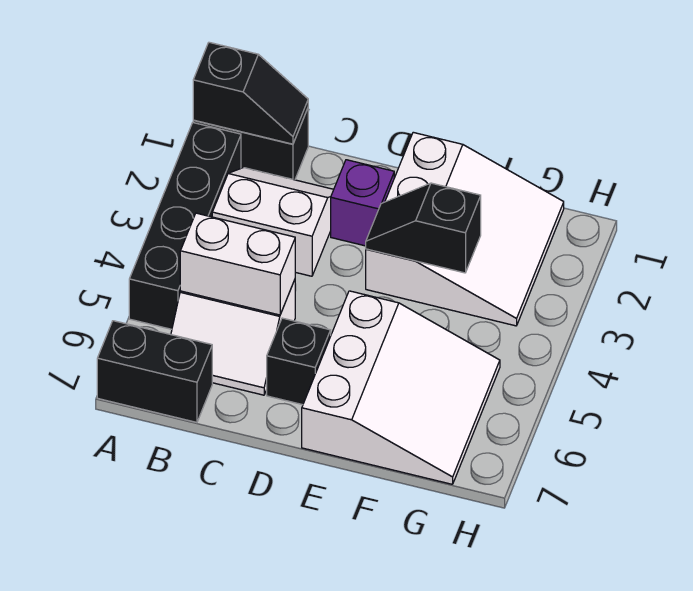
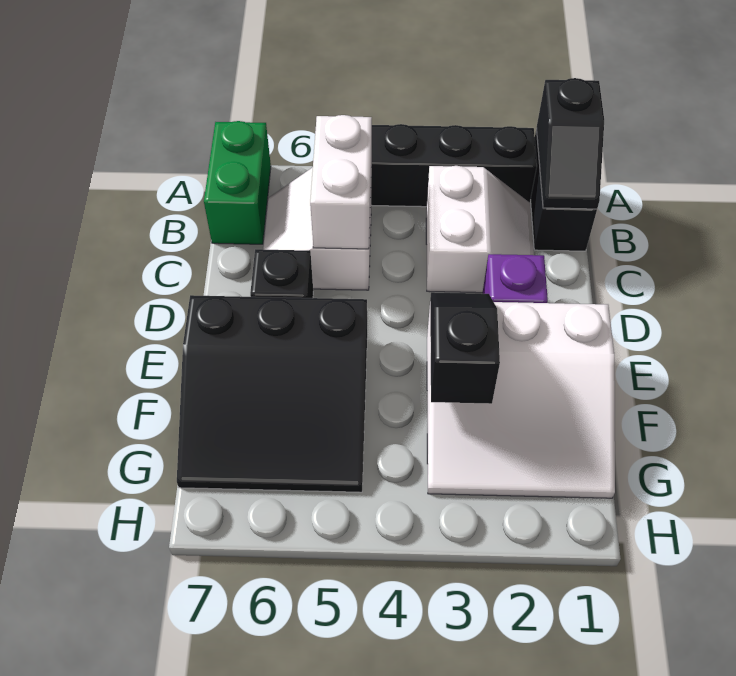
black brick A7:B7 level 1 -> green brick A7:B7 level 1
white slope E5:G7 level 1 top E -> black slope E5:G7 level 1 top E

